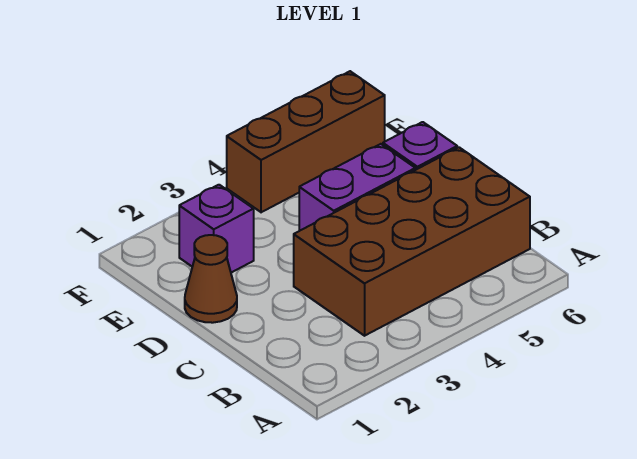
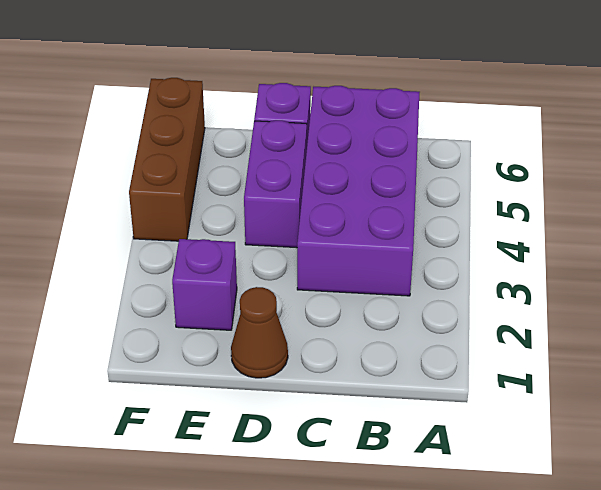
brown brick B3:C6 level 1 -> purple brick B3:C6 level 1

